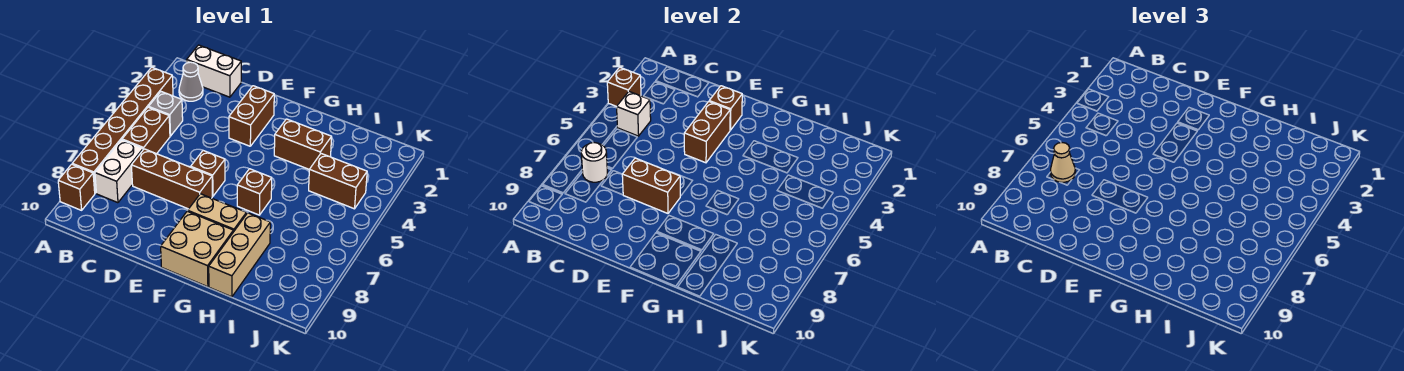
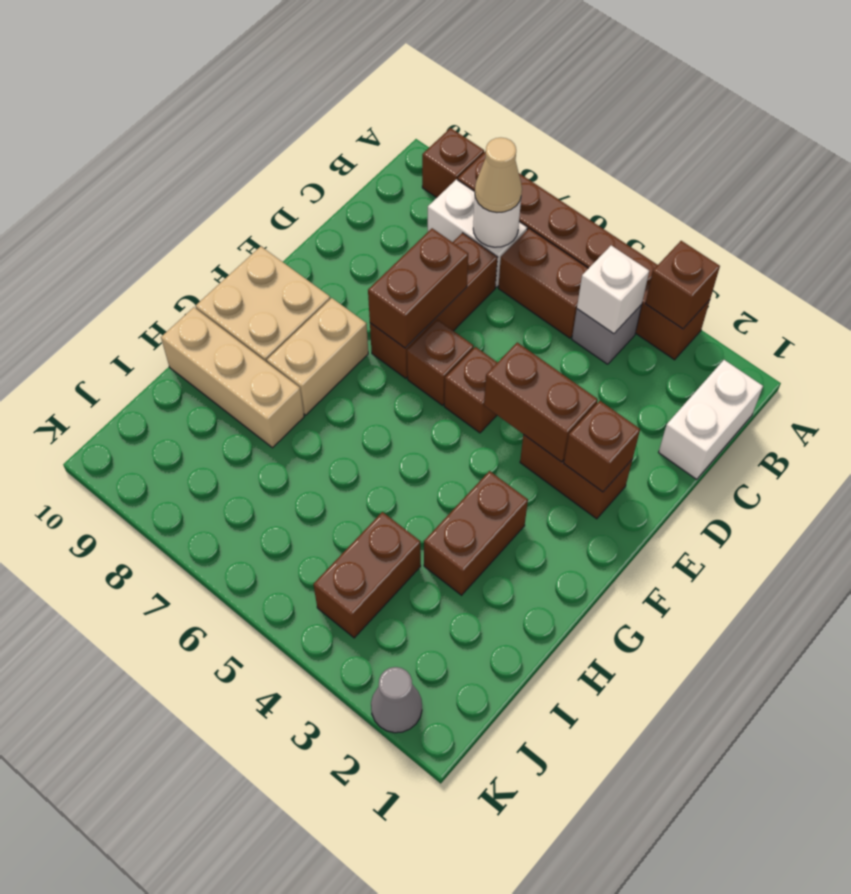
grey cone B2 level 1 -> grey cone K2 level 1
brown brick G6 level 1 -> brown brick E5 level 1

